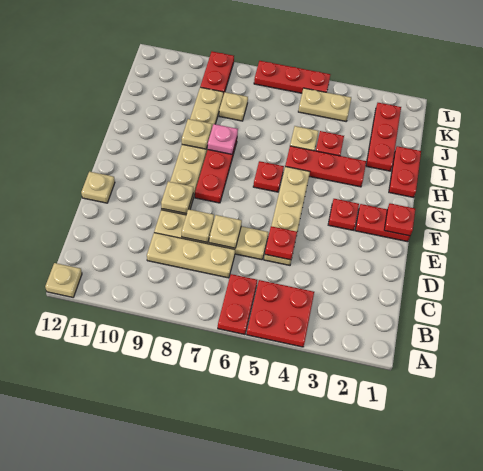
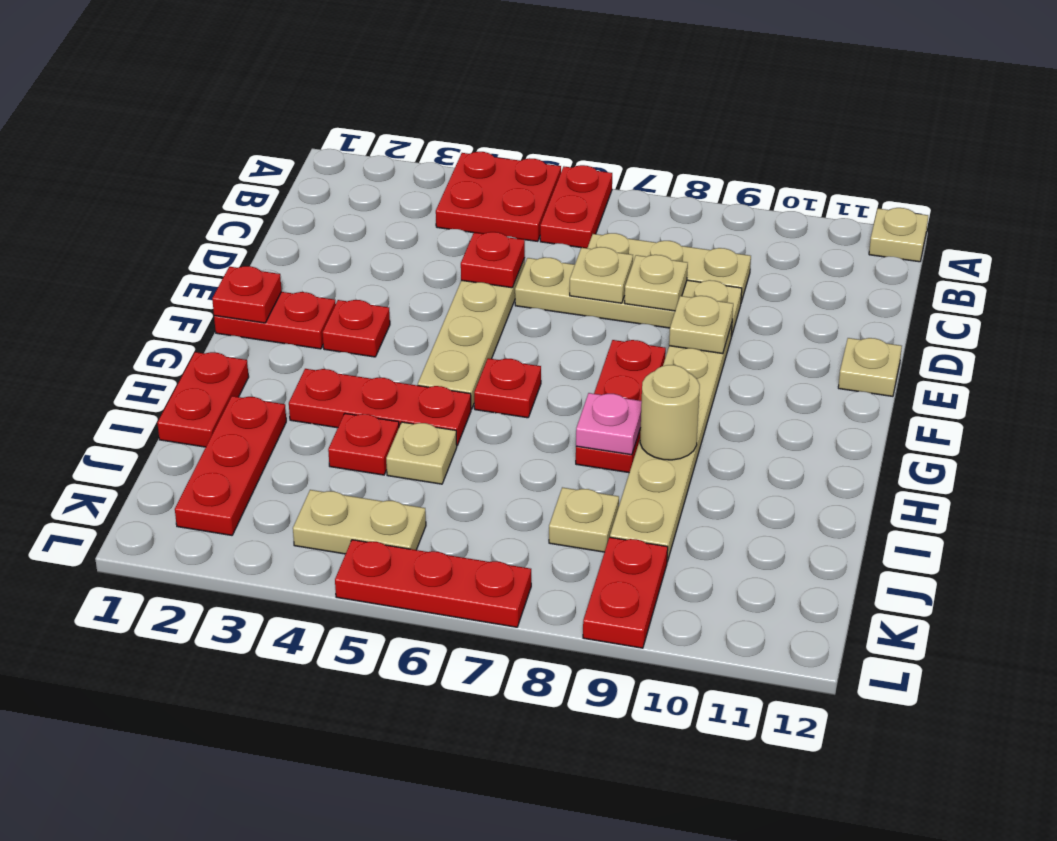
tan plate H9 level 2 -> tan round brick H9 level 2

